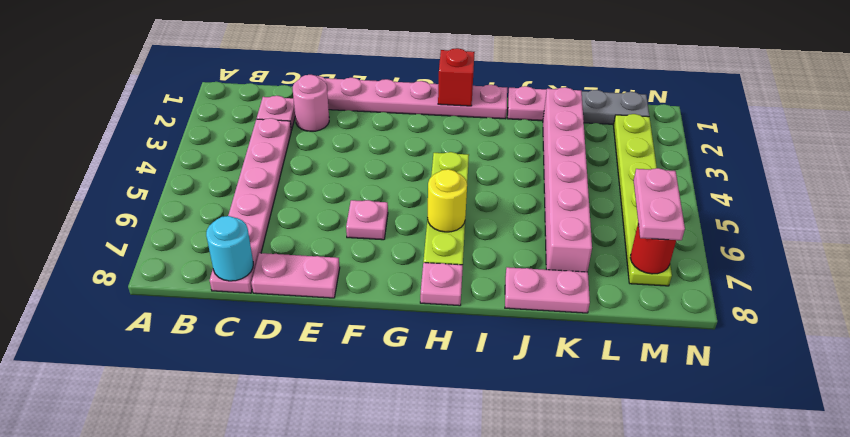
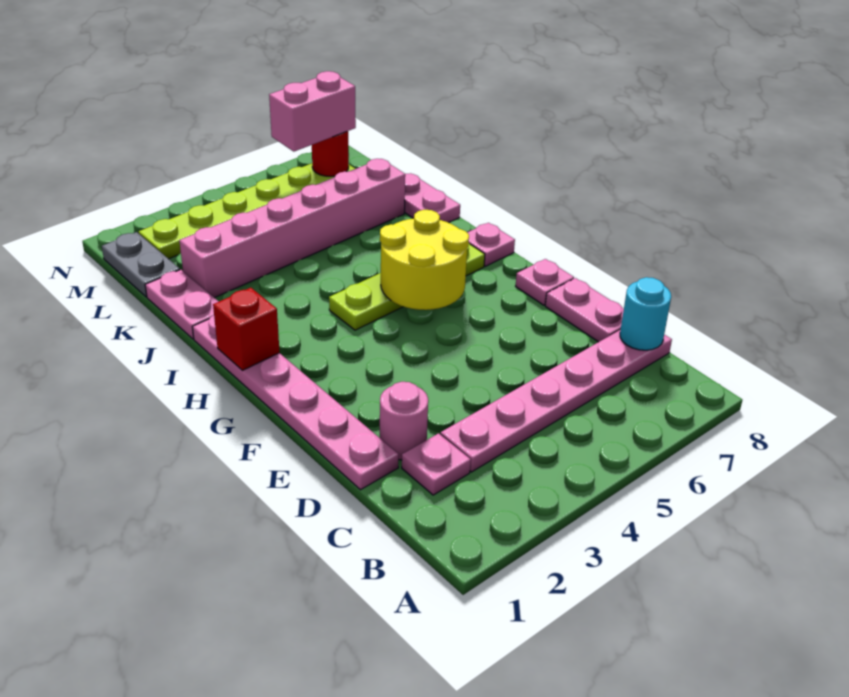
pink plate F6 level 1 -> pink plate F8 level 1
yellow round brick H6 level 2 -> yellow round brick G5:H6 level 2
pink plate M6:M7 level 3 -> pink brick M6:M7 level 3

